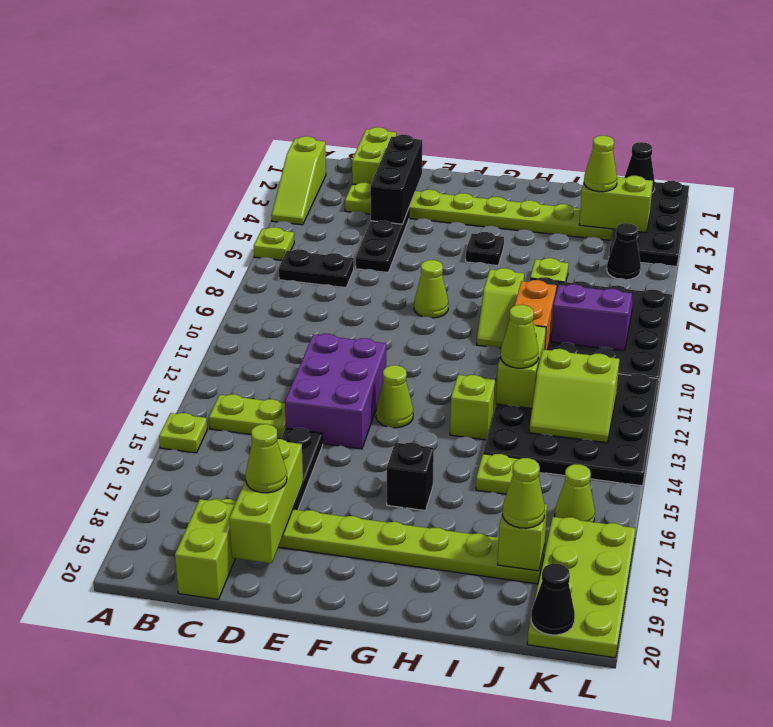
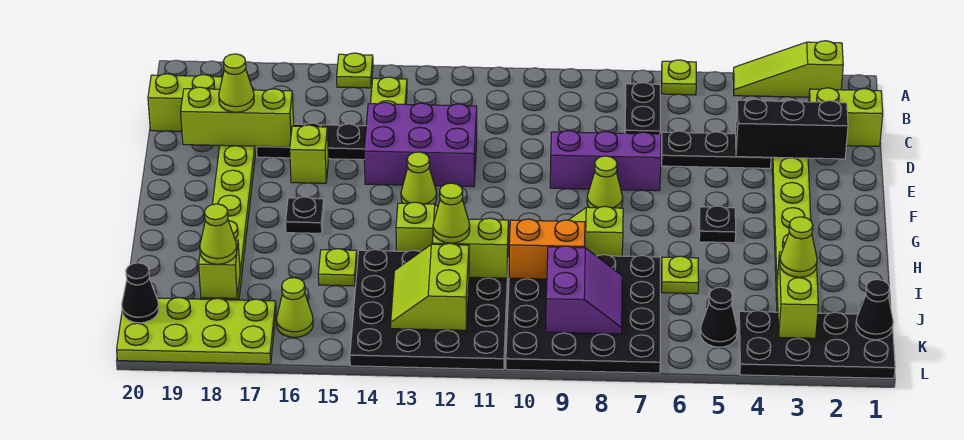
none -> purple brick E7:E9 level 1
none -> lime brick E16 level 1
black brick G16 level 1 -> black plate G16 level 1

